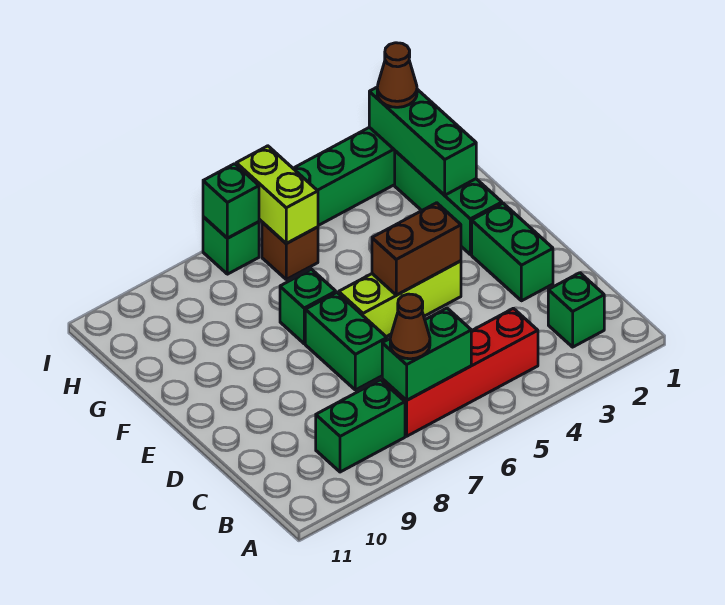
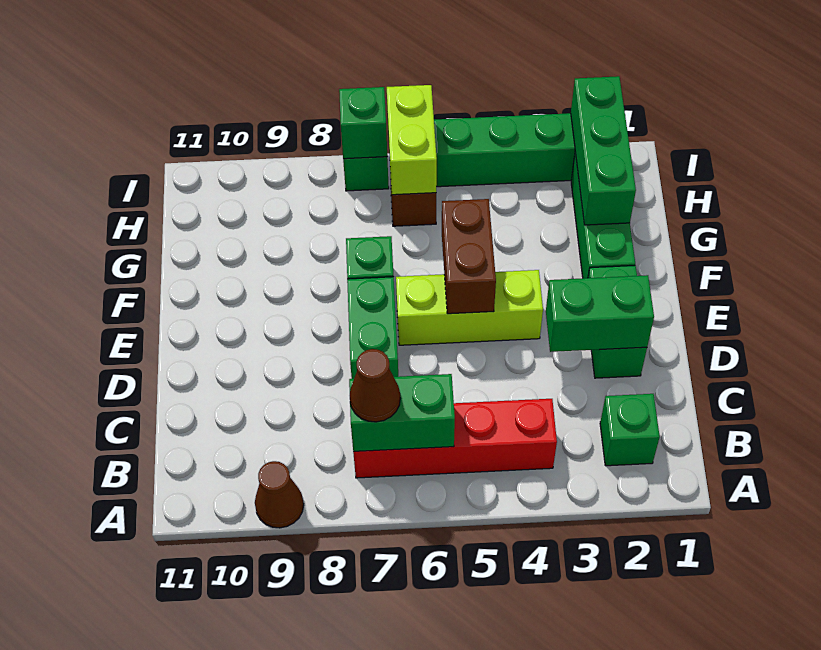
green brick B8:B9 level 1 -> green brick D2:D3 level 2
brown brick E4:E5 level 2 -> brown brick E5:F5 level 2
brown cone I2 level 3 -> brown cone A9 level 1

